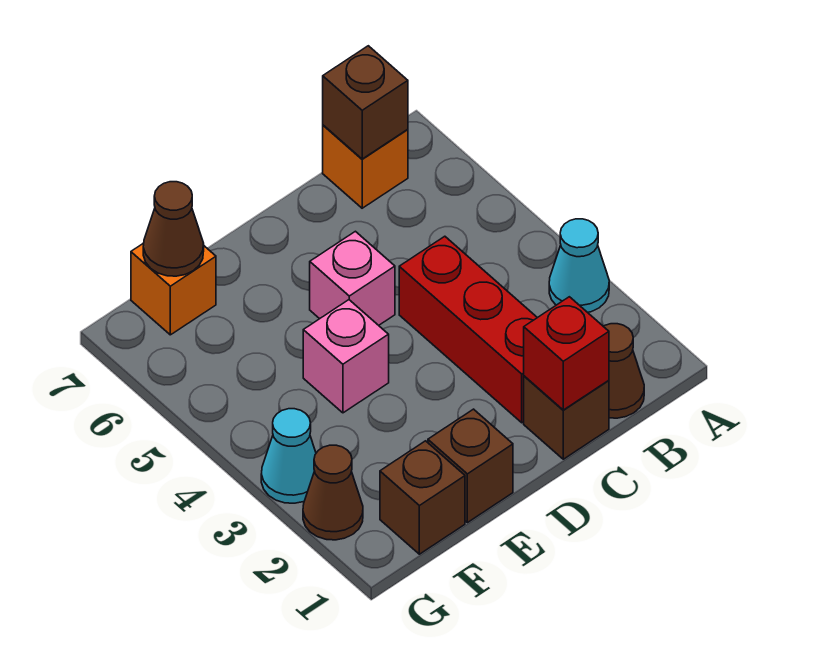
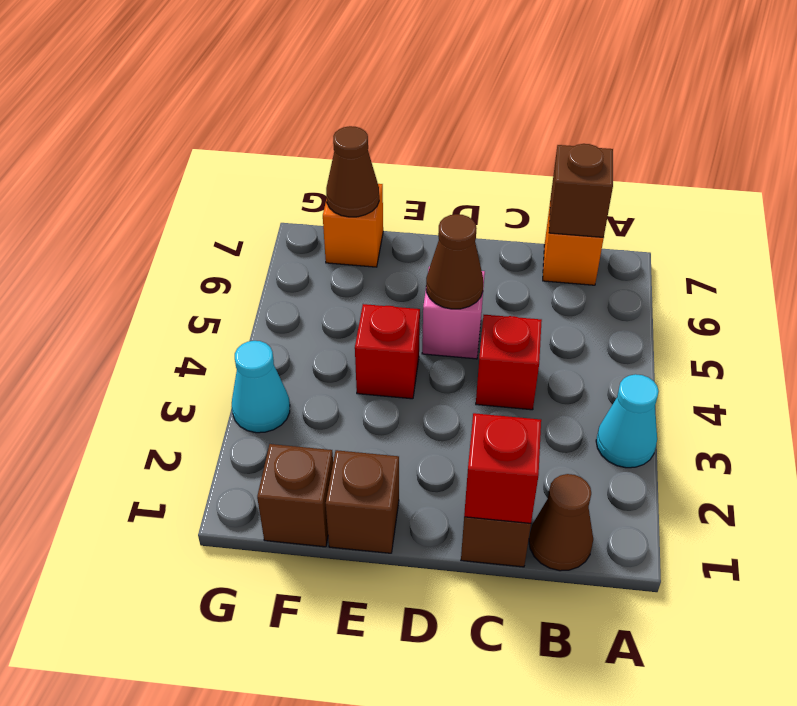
red brick C2:C4 level 1 -> red brick C4 level 1
pink brick E4 level 1 -> red brick E4 level 1
brown cone G2 level 1 -> brown cone D5 level 2

